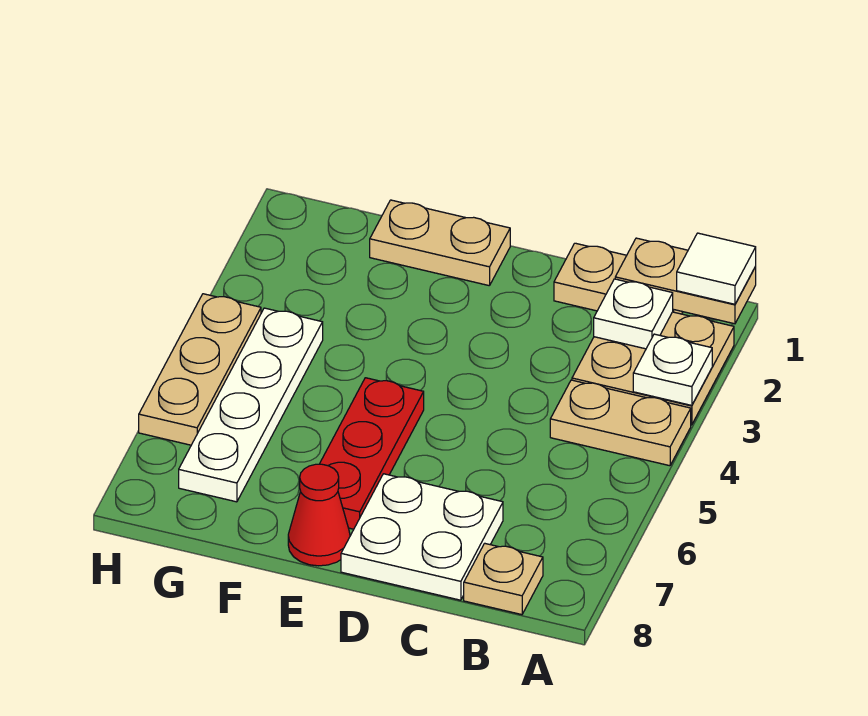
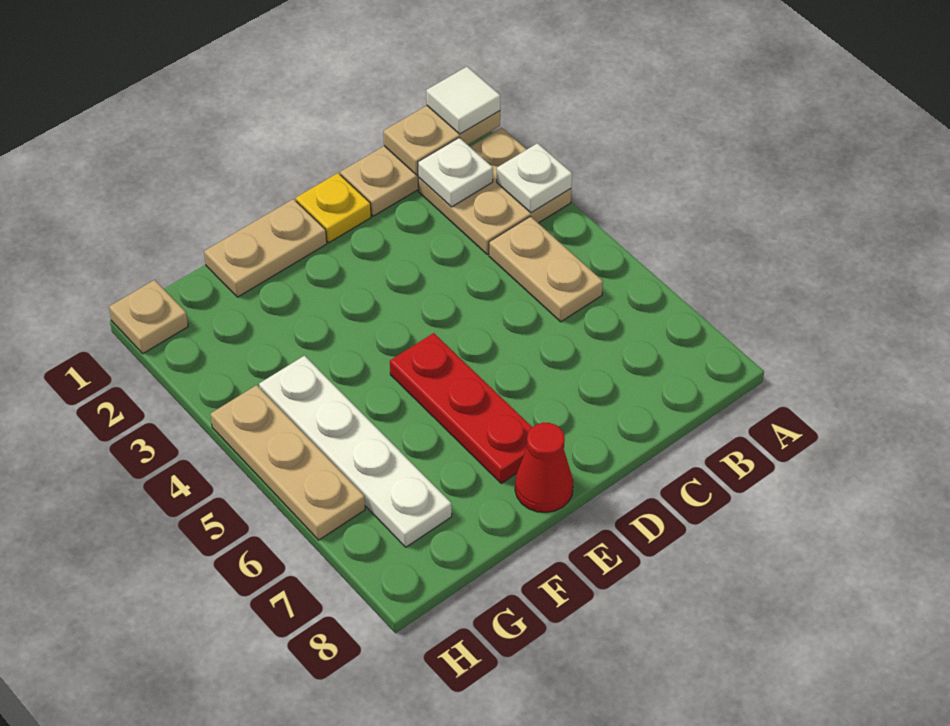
tan plate A4:B4 level 1 -> tan plate B4:B5 level 1
tan plate B8 level 1 -> tan plate H1 level 1
white plate C7:D8 level 1 -> none
none -> yellow plate D1 level 1

